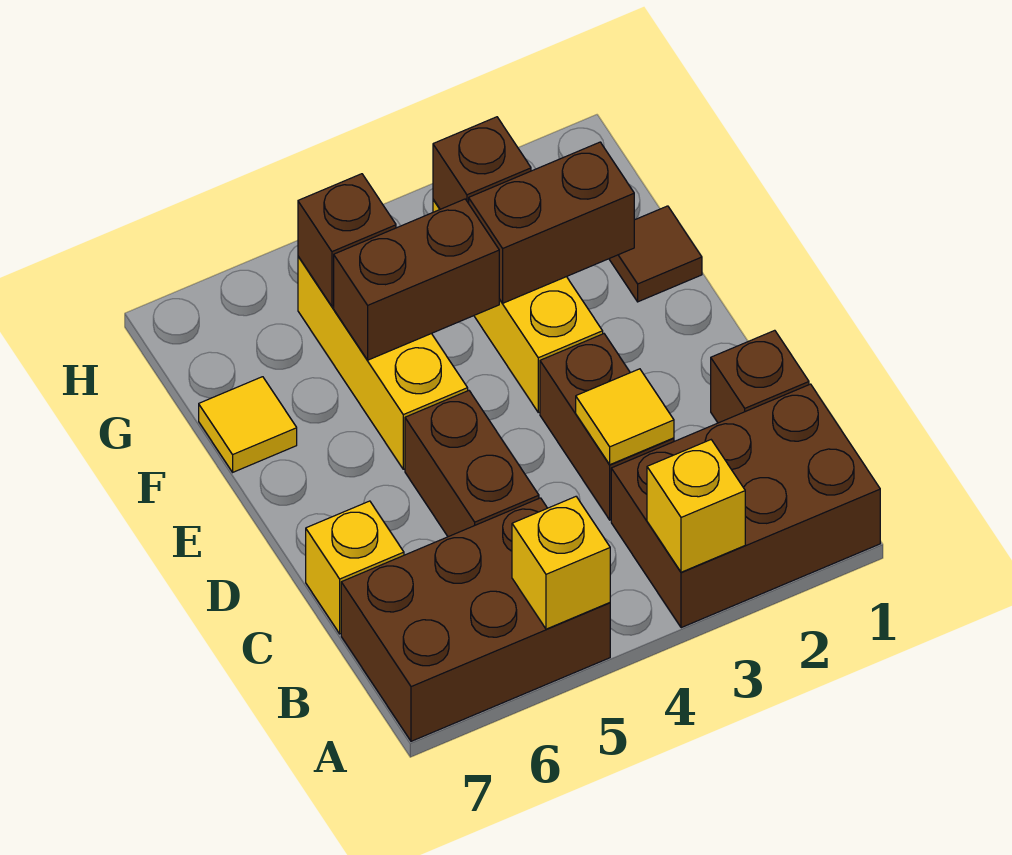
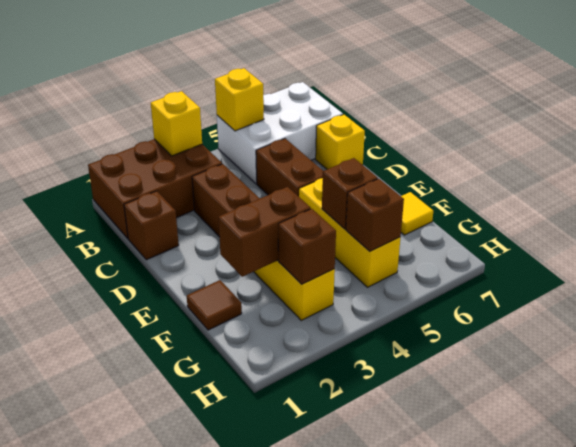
brown brick A5:B7 level 1 -> white brick A5:B7 level 1
yellow tile C3 level 2 -> none
brown brick F4:F5 level 2 -> brown brick F5 level 2

